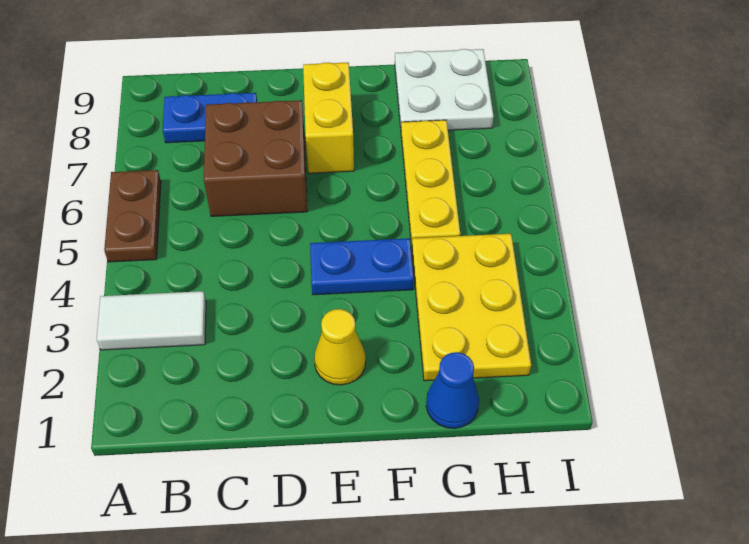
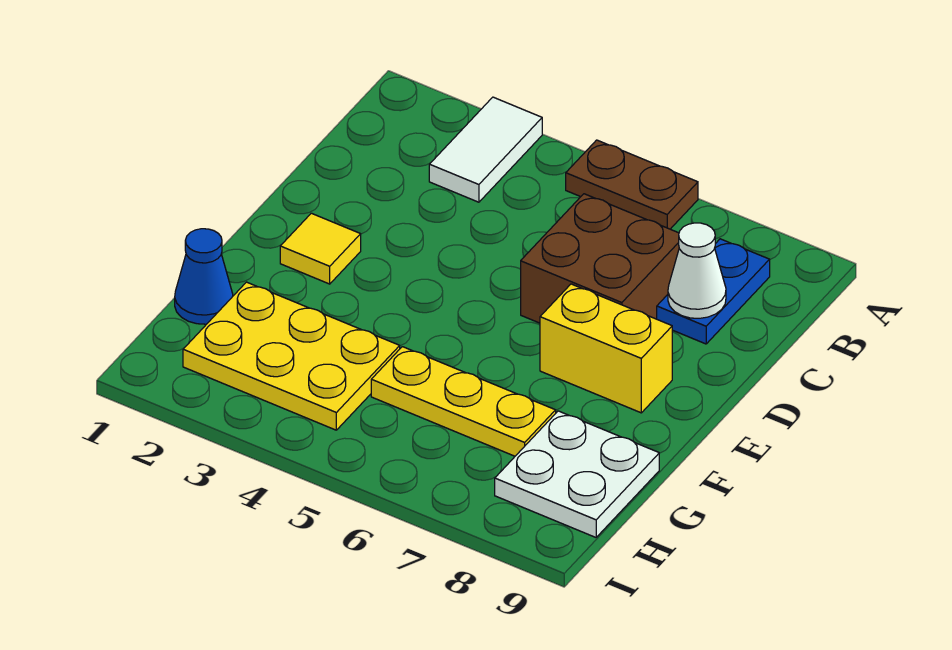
none -> white cone C8 level 2
yellow cone E2 level 1 -> yellow tile E2 level 1
blue plate E4:F4 level 1 -> none

